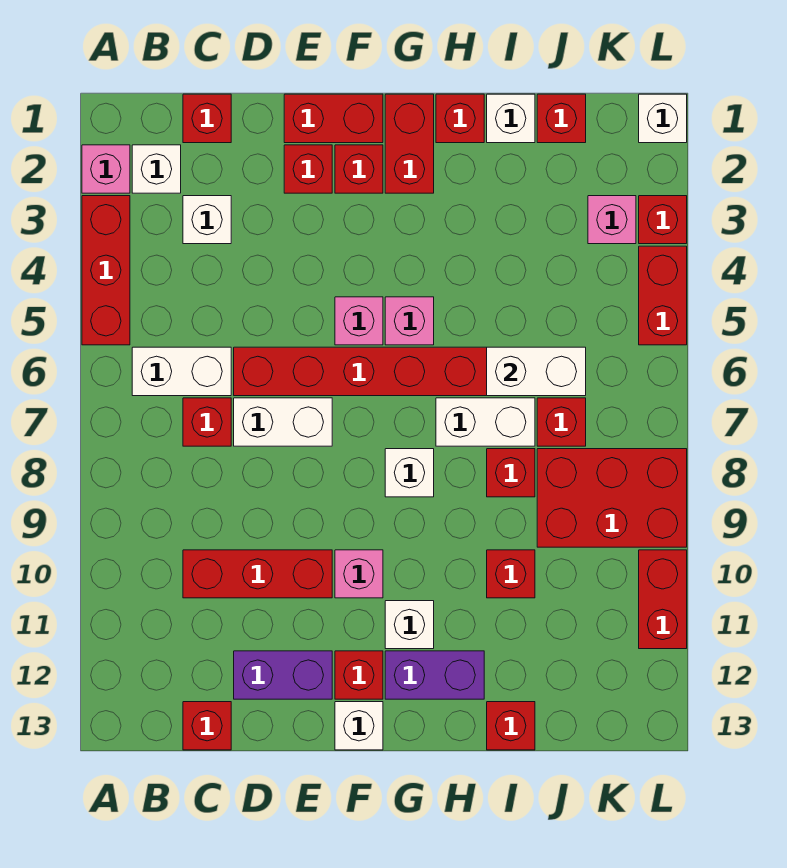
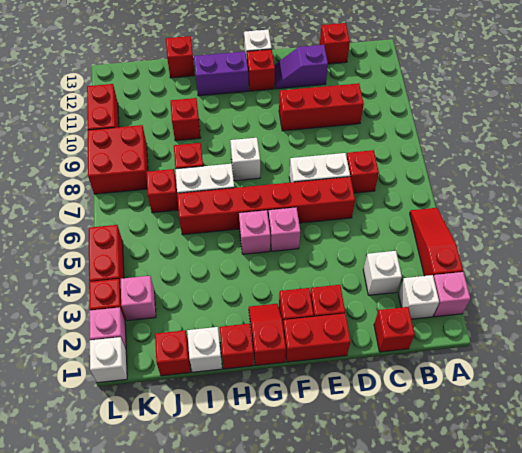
red brick A3:A5 level 1 -> red slope A3:A5 level 1 top 3
white brick B6:C6 level 1 -> none
purple brick D12:E12 level 1 -> purple slope D12:E12 level 1 top D
pink brick F10 level 1 -> pink brick L2 level 1
red brick G1:G2 level 1 -> red slope G1:G2 level 1 top 1
white brick G11 level 1 -> none
white brick I6:J6 level 2 -> none
red brick J8:L9 level 1 -> red brick K8:L9 level 1

